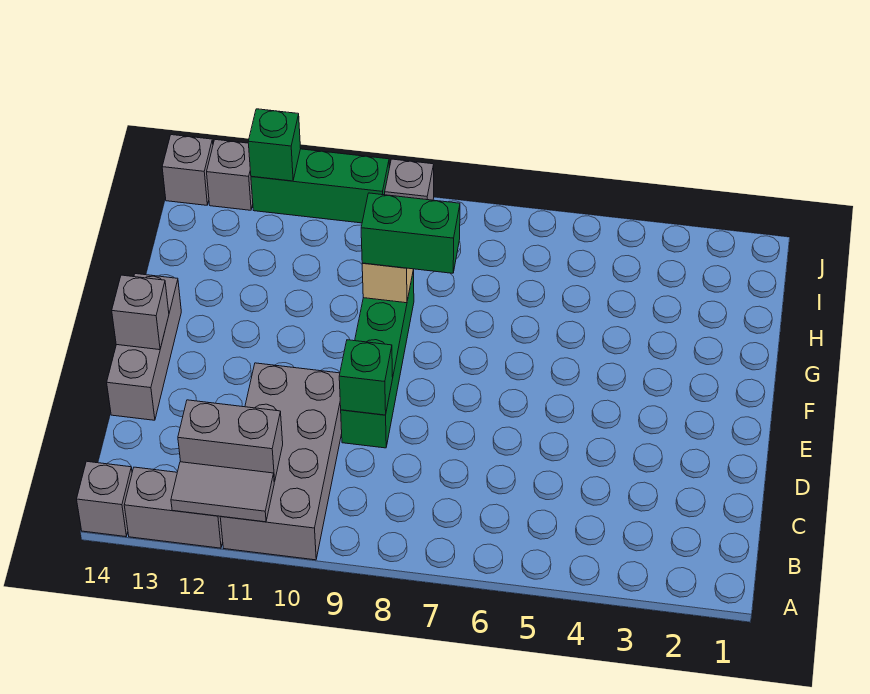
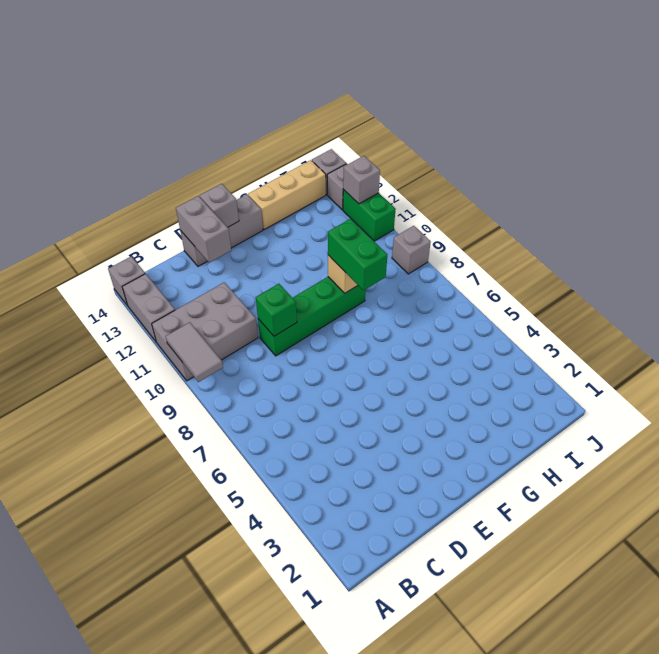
grey brick A10:D11 level 1 -> grey brick A10:C11 level 1
grey tile A11:A12 level 2 -> grey tile A9:A10 level 2
grey brick B11:B12 level 2 -> grey brick D13:D14 level 2
none -> tan brick G14:I14 level 1
green brick J10:J12 level 1 -> green brick J11:J12 level 1
green brick J12 level 2 -> grey brick J12 level 2

